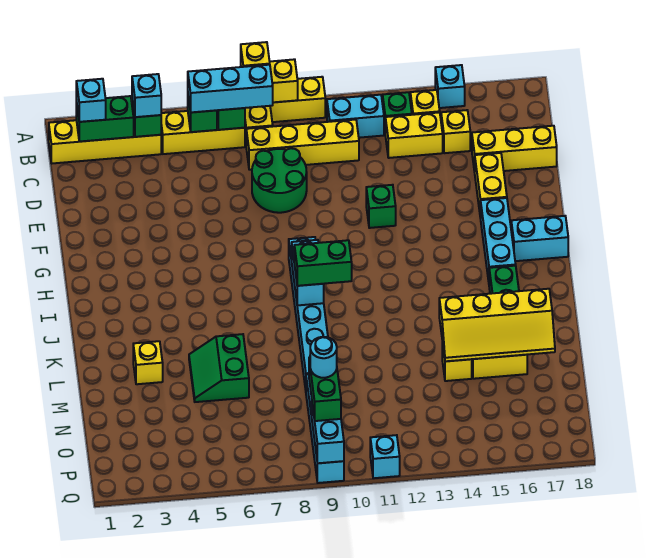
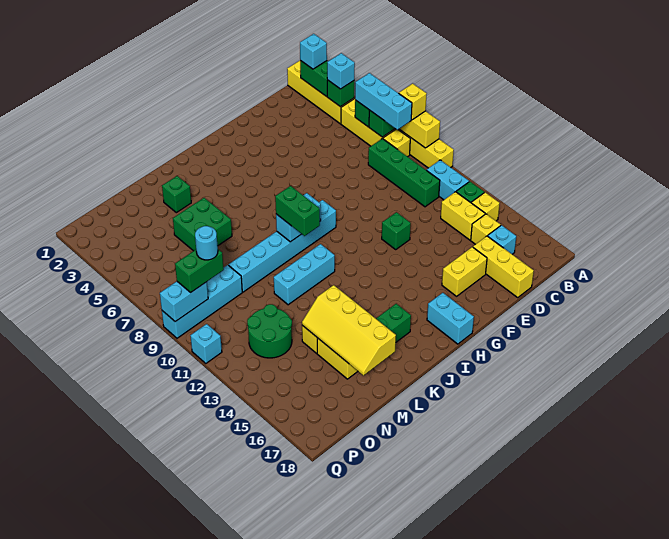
cyan brick A15 level 1 -> cyan brick C16 level 1
yellow brick C8:C11 level 1 -> green brick C8:C11 level 1
green round brick D8:E9 level 1 -> green round brick N12:O13 level 1
cyan brick G16:I16 level 1 -> cyan brick J11:L11 level 1
yellow brick L3 level 1 -> green brick L3 level 1
green slope L5:M6 level 1 top 6 -> green brick L5:M6 level 1

